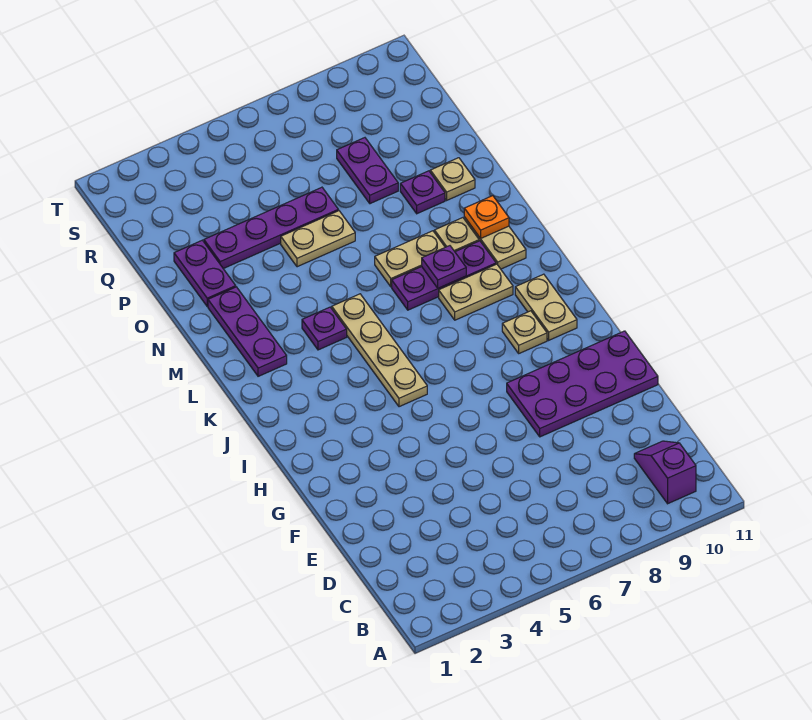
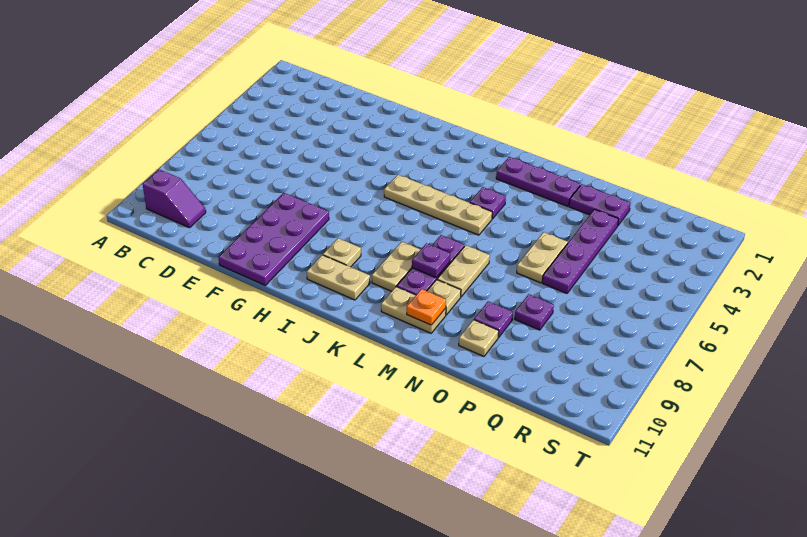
purple plate P8:Q8 level 1 -> purple plate P8 level 1

